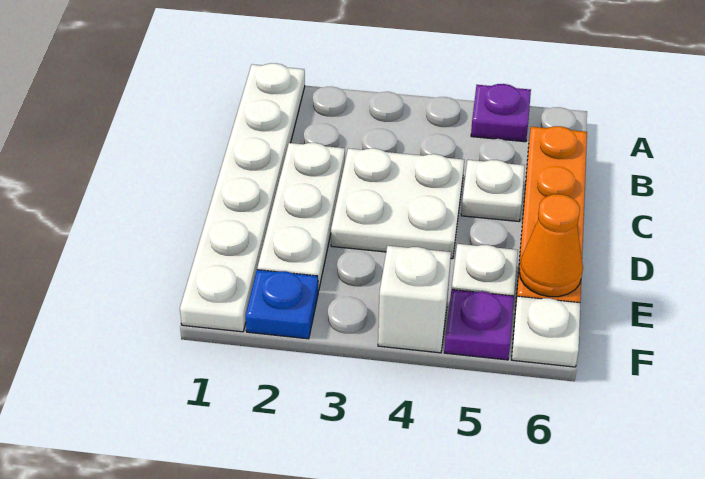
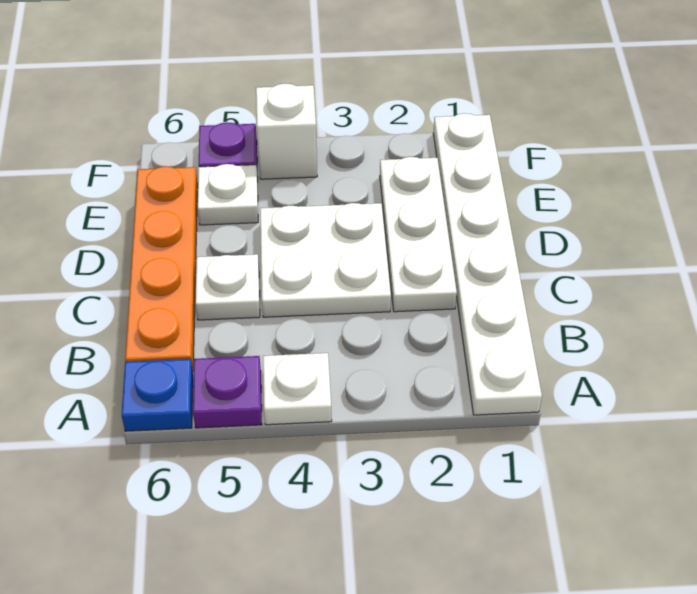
orange cone E6 level 2 -> none
blue plate F2 level 1 -> blue plate A6 level 1
white plate F6 level 1 -> white plate A4 level 1

